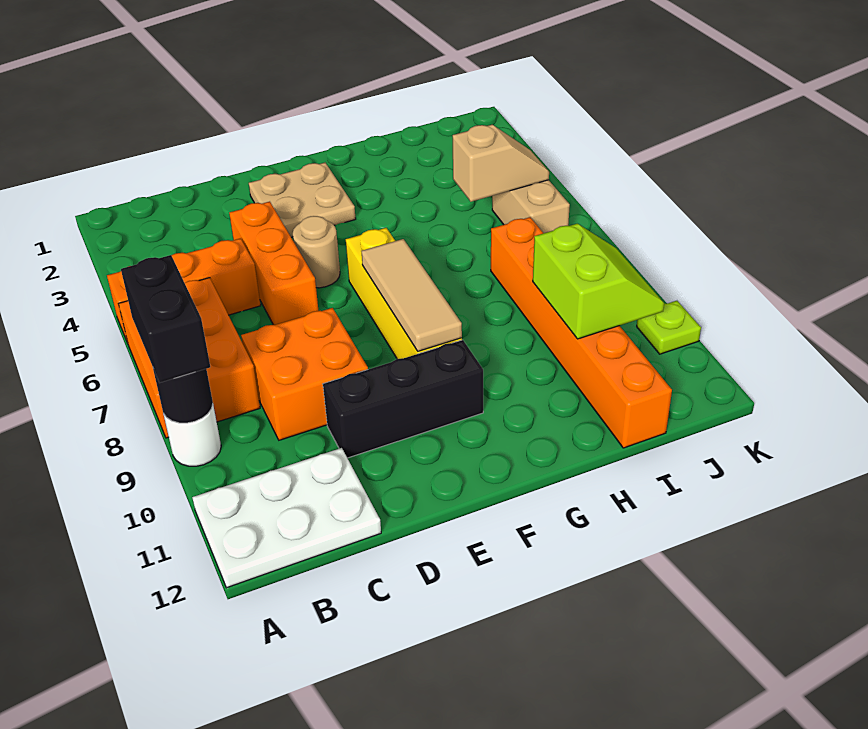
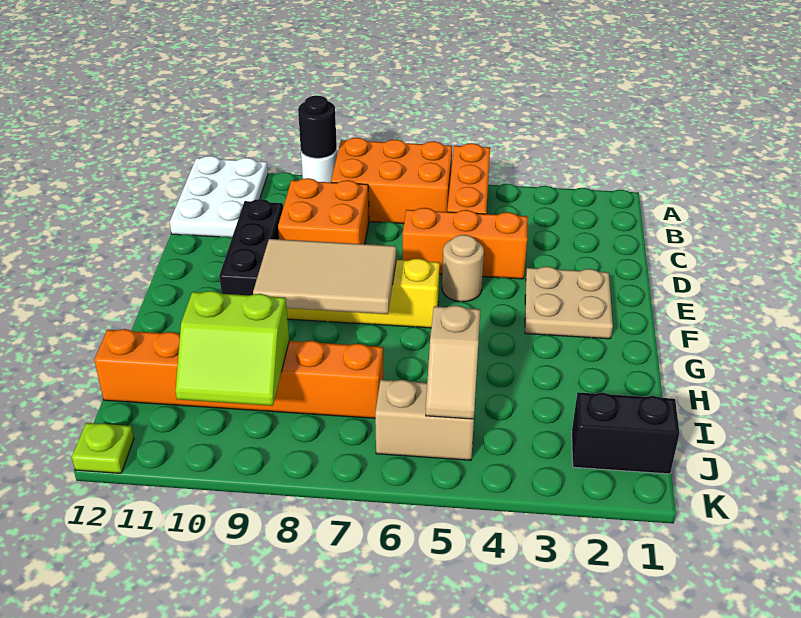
black brick A8:A9 level 3 -> black brick J1:J2 level 1
tan tile F7:F9 level 2 -> tan tile F7:G9 level 2
lime plate K10 level 1 -> lime plate K12 level 1

